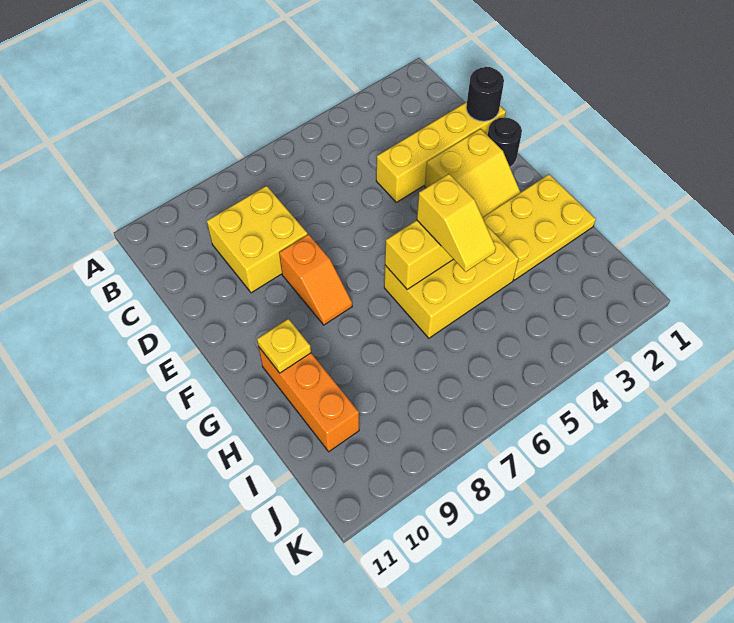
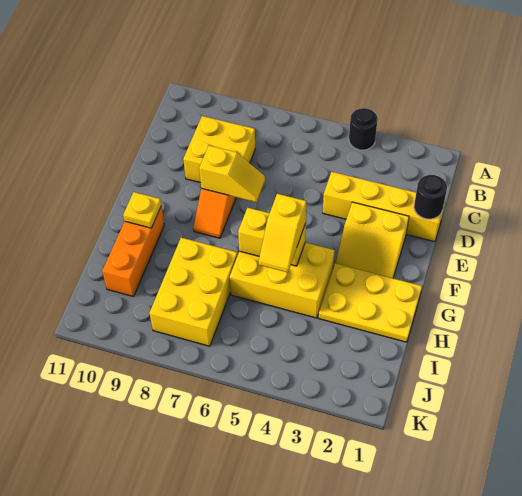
black round brick E1 level 1 -> black round brick A4 level 1
none -> yellow slope E7:E8 level 2 top 8
none -> yellow brick H7:J8 level 1

